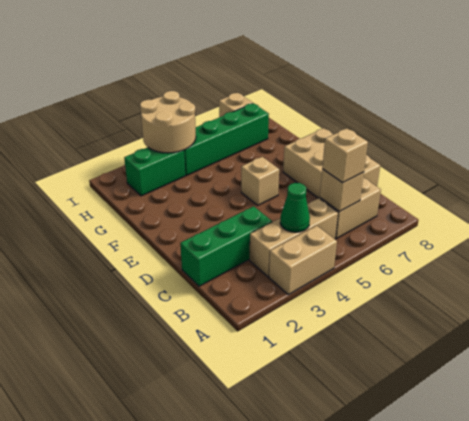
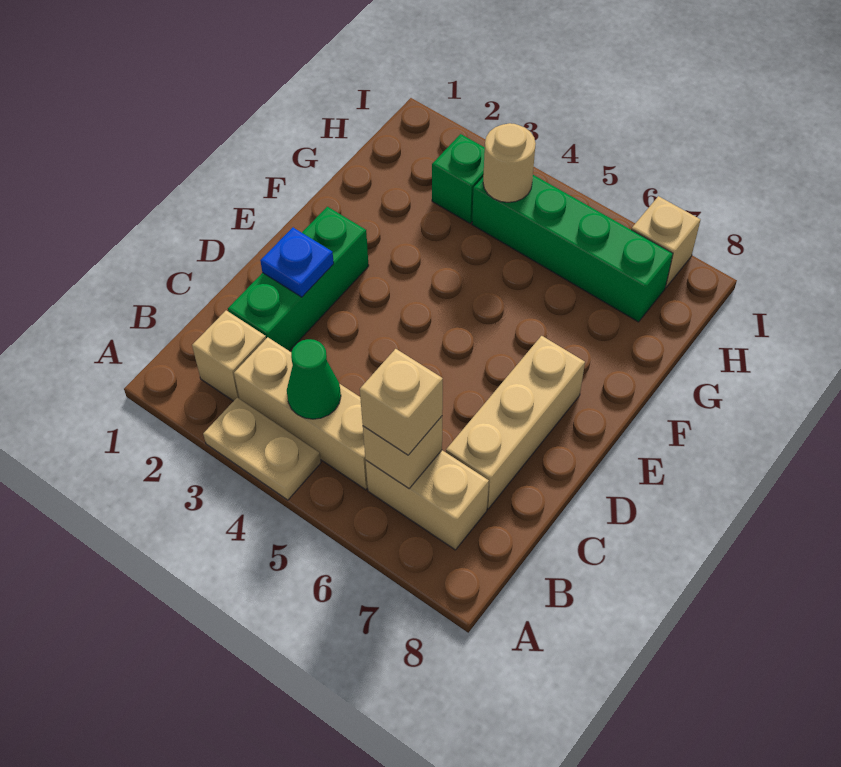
tan brick A3:A4 level 1 -> tan plate A3:A4 level 1
green brick C1:C3 level 1 -> green brick C2:E2 level 1
tan brick C7:E8 level 1 -> tan brick C7:E7 level 1
none -> blue plate D2 level 2
tan brick E5 level 1 -> tan brick B2 level 1
green brick H2:H3 level 1 -> green brick H3 level 1
tan round brick H3:I4 level 2 -> tan round brick H4 level 2

